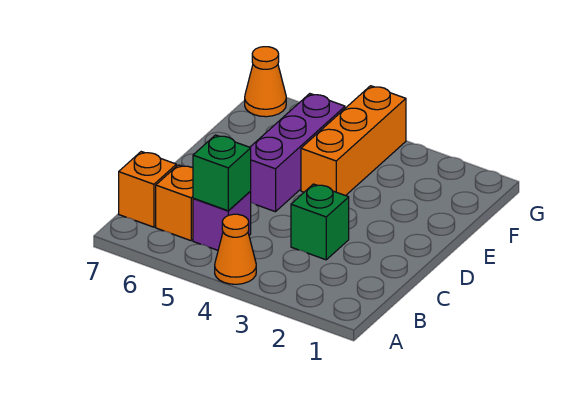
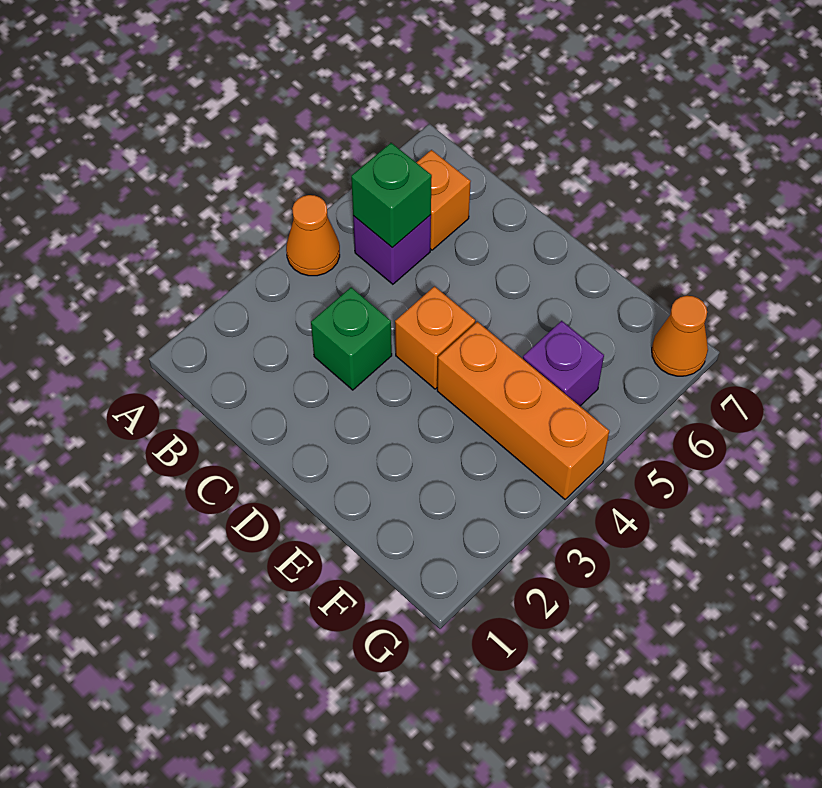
orange brick B7 level 1 -> orange brick D4 level 1
purple brick D5:F5 level 1 -> purple brick F5 level 1

